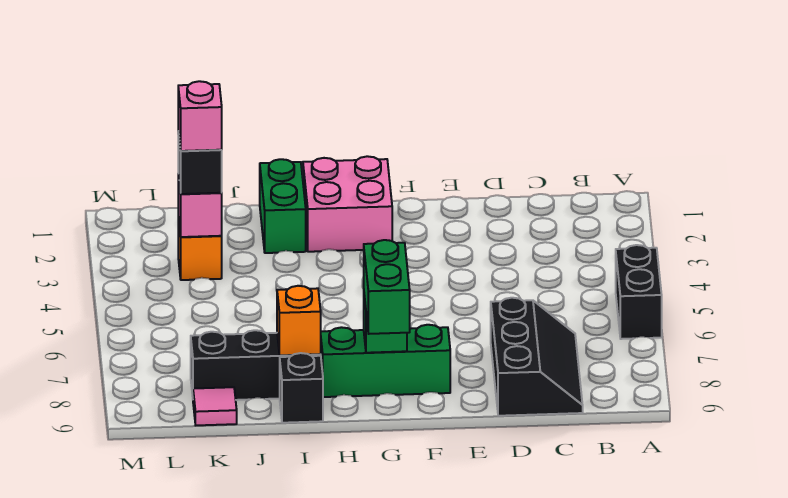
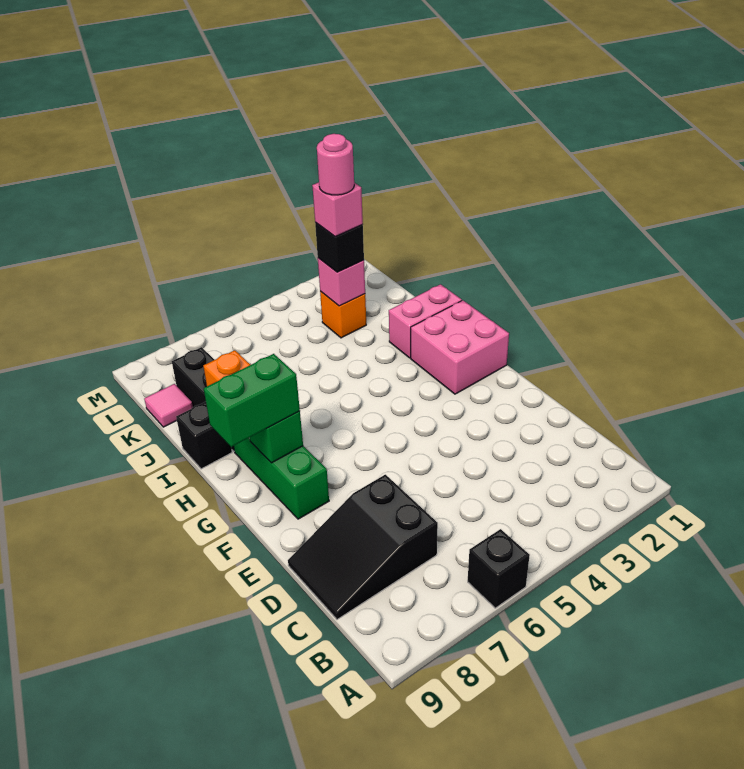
black brick A5:A6 level 1 -> black brick A6 level 1
black slope C7:D9 level 1 top D -> black slope C7:D9 level 1 top 7
green brick I1:I2 level 1 -> pink brick I1:I2 level 1
none -> pink round brick K3 level 5

